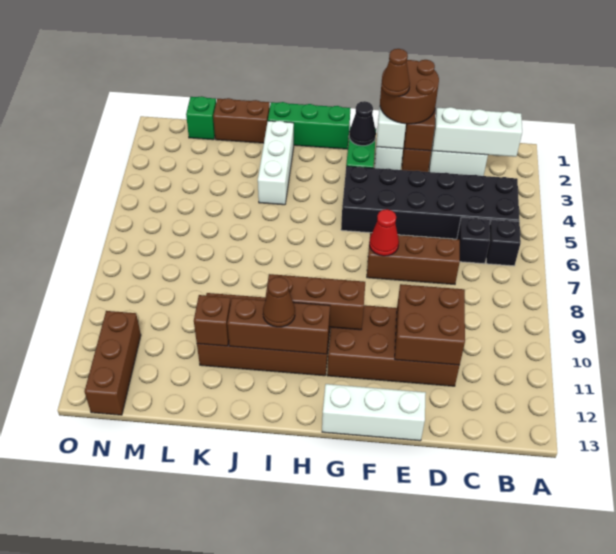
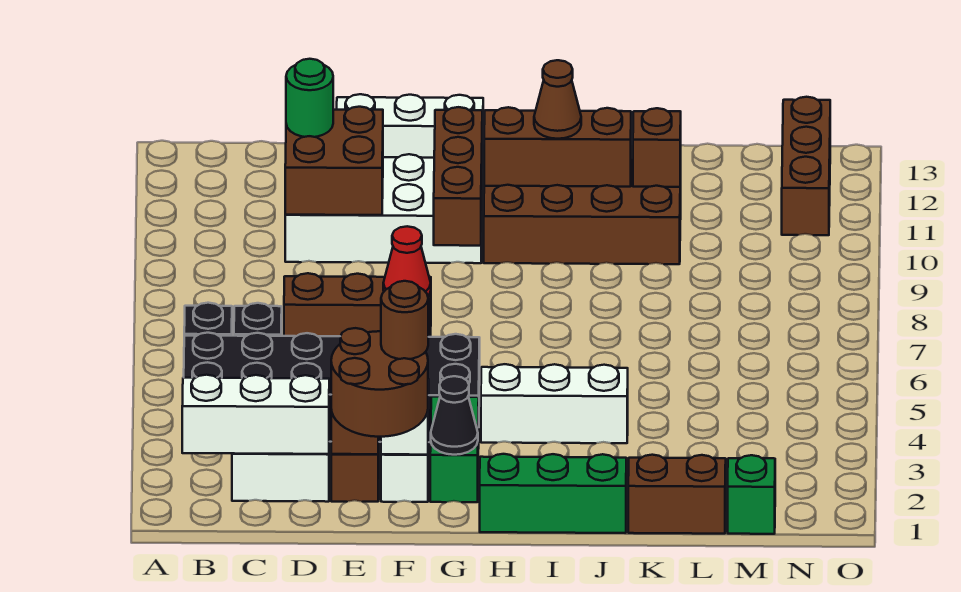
brown brick D10:G11 level 1 -> white brick D10:G11 level 1
none -> green round brick D11 level 3
brown cone F2 level 4 -> brown round brick F2 level 4
brown brick G10:I10 level 2 -> brown brick G9:G11 level 2
white brick J2:J4 level 1 -> white brick H4:J4 level 1

